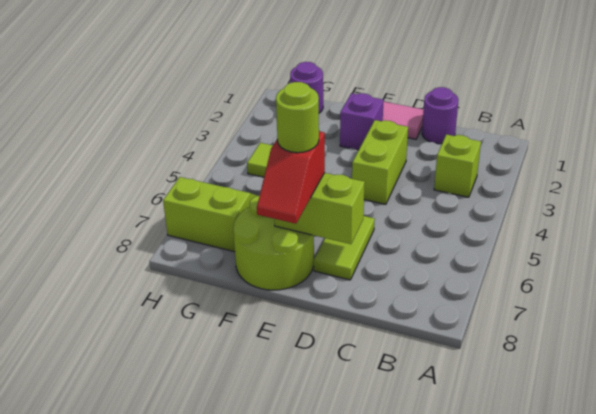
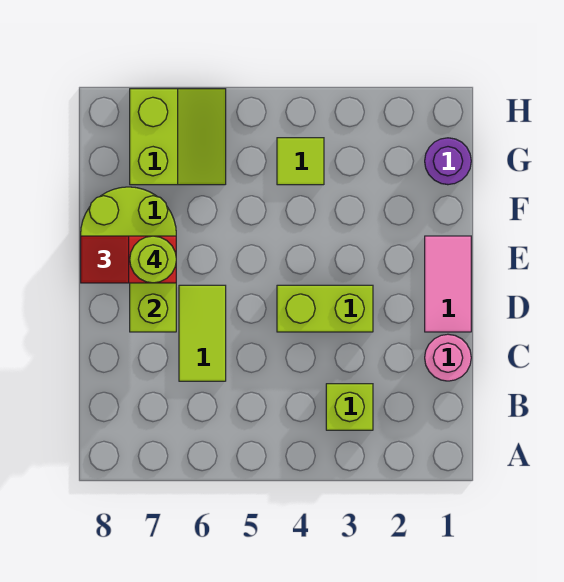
purple round brick C1 level 1 -> pink round brick C1 level 1
lime tile D6:D7 level 1 -> lime tile C6:D6 level 1
purple brick E2 level 1 -> none

